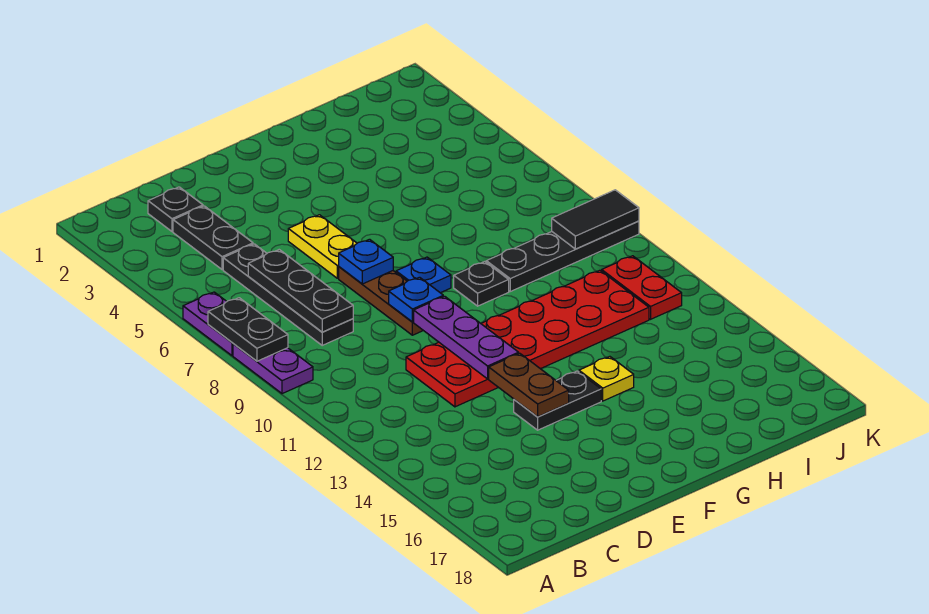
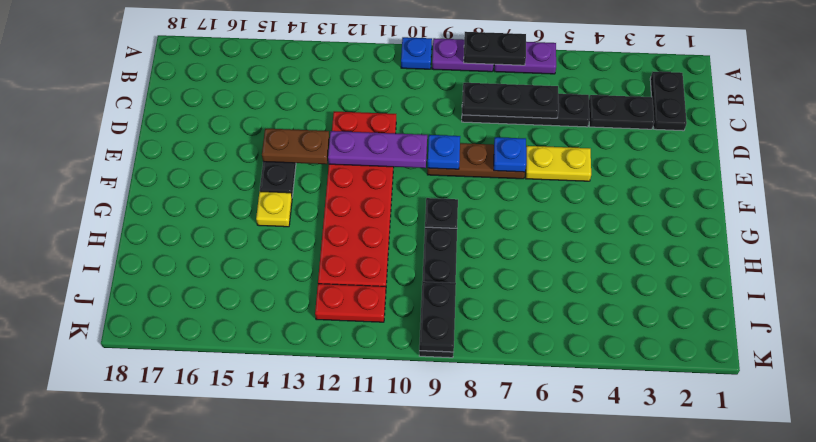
black plate C2 level 1 -> black plate B2:C2 level 1
blue plate F8 level 1 -> blue plate A10 level 1
black tile J9:K9 level 2 -> black plate J9:K9 level 2

